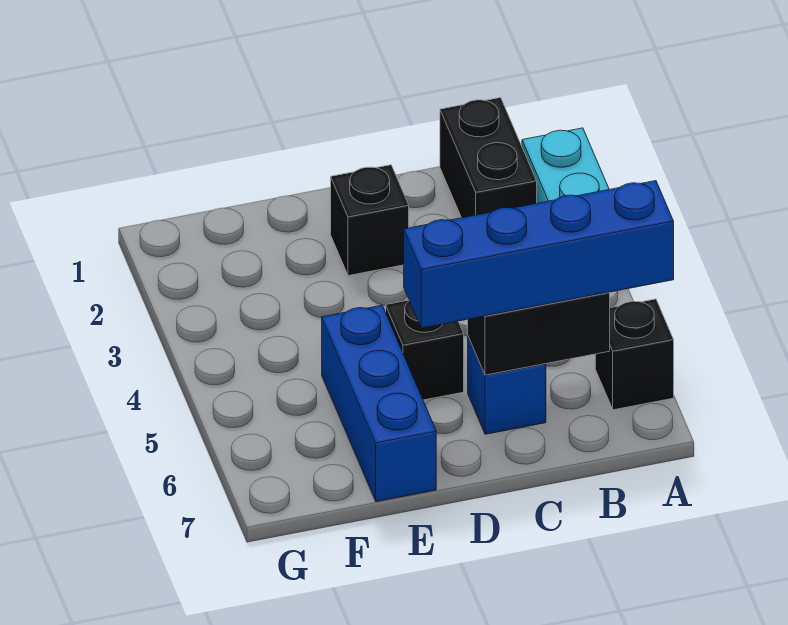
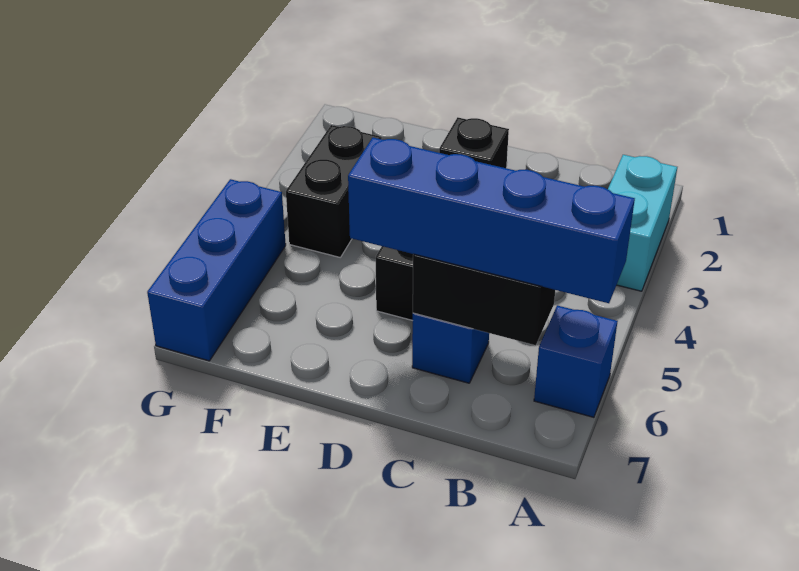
black brick A6 level 1 -> blue brick A6 level 1
black brick B1:B2 level 1 -> black brick F3:F4 level 1
blue brick E5:E7 level 1 -> blue brick G5:G7 level 1

